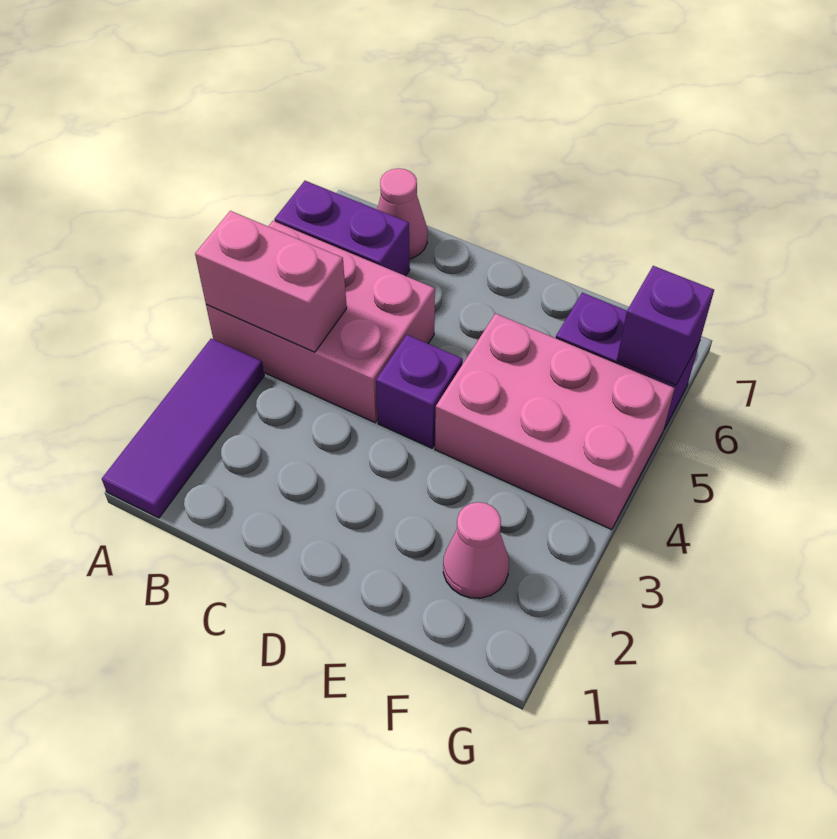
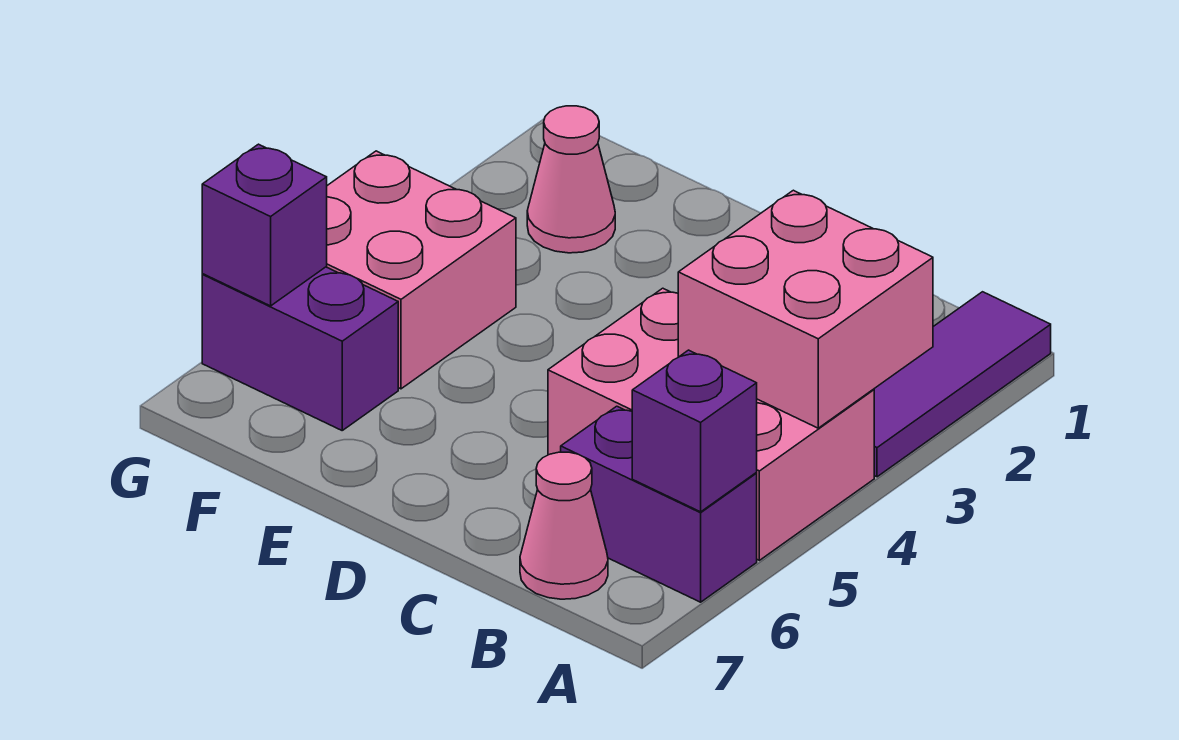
pink brick A4:B4 level 2 -> pink brick A3:B4 level 2
purple brick D4 level 1 -> purple brick A6 level 2
pink brick E4:G5 level 1 -> pink brick F4:G5 level 1

